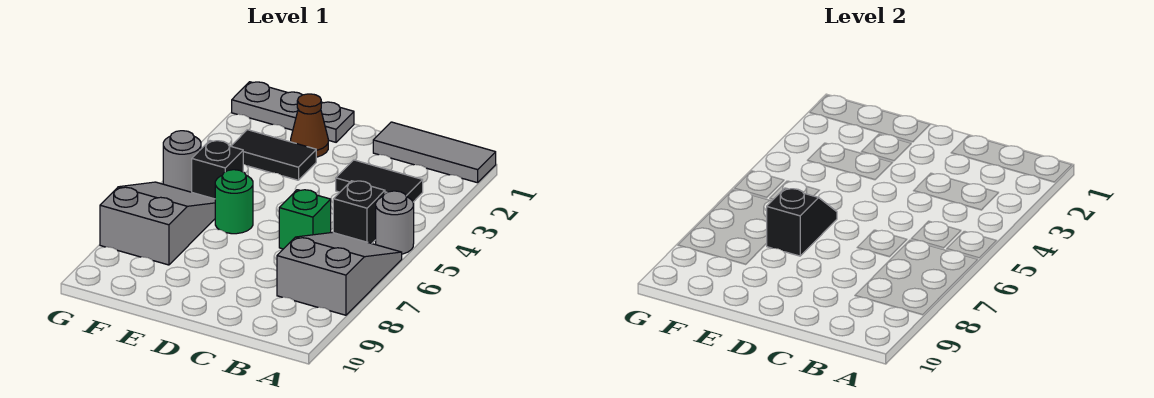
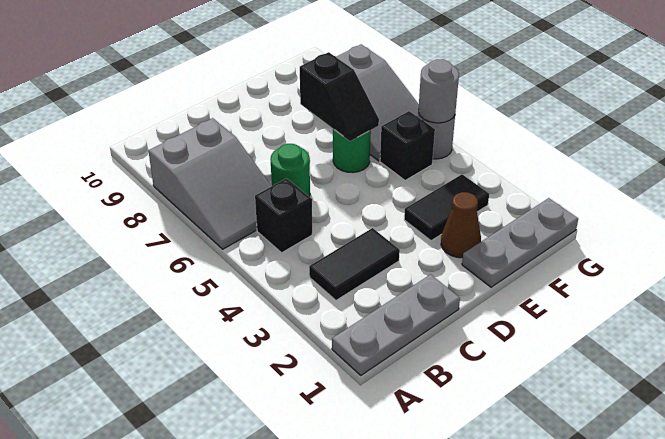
grey tile A1:C1 level 1 -> grey plate A1:C1 level 1
grey round brick A5 level 1 -> grey round brick G5 level 2
green brick C6 level 1 -> green round brick C6 level 1

